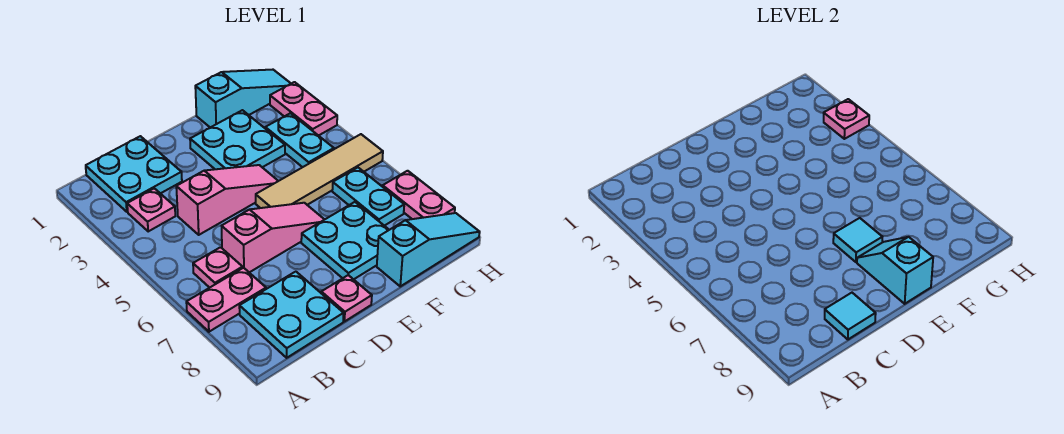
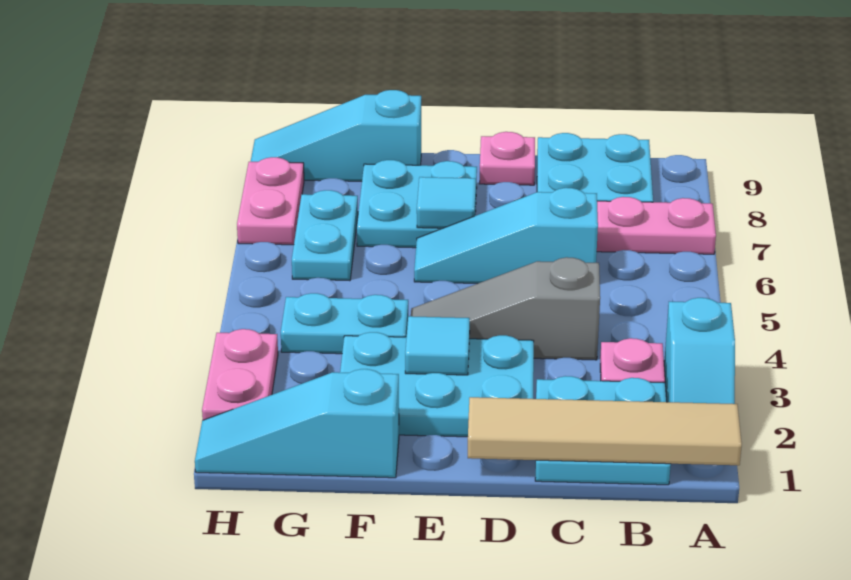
pink plate B6 level 1 -> none
pink slope C4:E4 level 1 top C -> grey slope C4:E4 level 1 top C
pink slope C6:E6 level 1 top C -> cyan slope C6:E6 level 1 top C
cyan tile C9 level 2 -> cyan tile E3 level 2
cyan plate E2:F3 level 1 -> cyan plate D2:F3 level 1
tan tile E5:H5 level 1 -> tan tile A1:D1 level 2
cyan slope E8:E9 level 2 top 9 -> cyan slope A2:A3 level 1 top 3
cyan plate G3:G4 level 1 -> cyan plate F4:G4 level 1
pink plate H3 level 2 -> none

